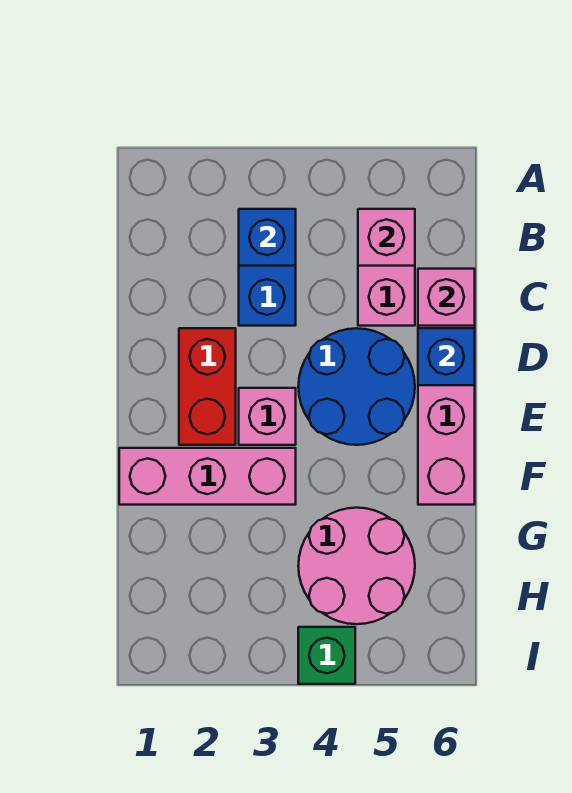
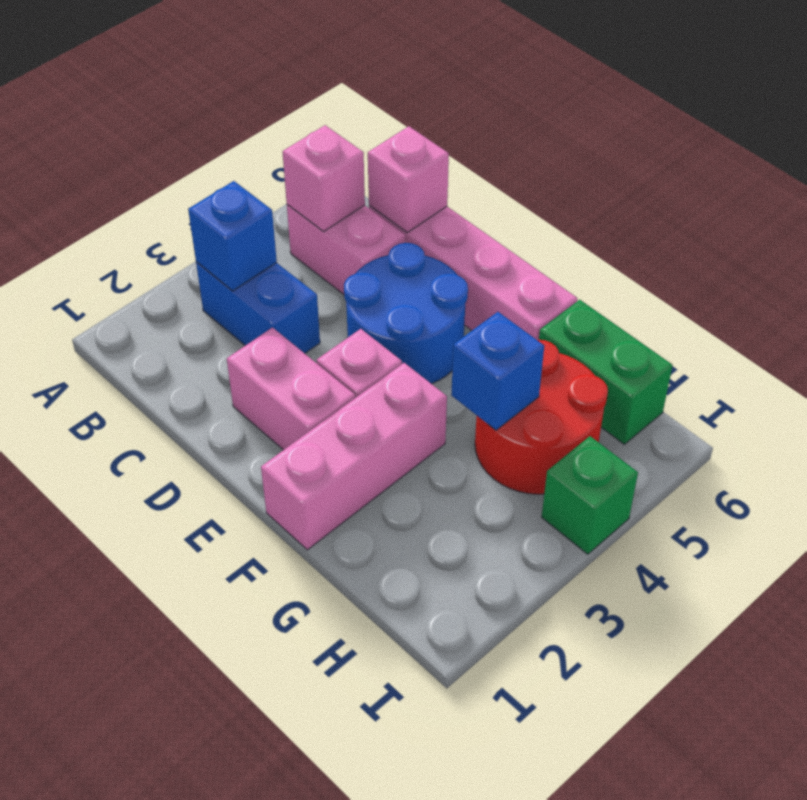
red brick D2:E2 level 1 -> pink brick D2:E2 level 1
blue brick D6 level 2 -> blue brick G4 level 2
pink round brick G4:H5 level 1 -> red round brick G4:H5 level 1
none -> green brick G6:H6 level 1

